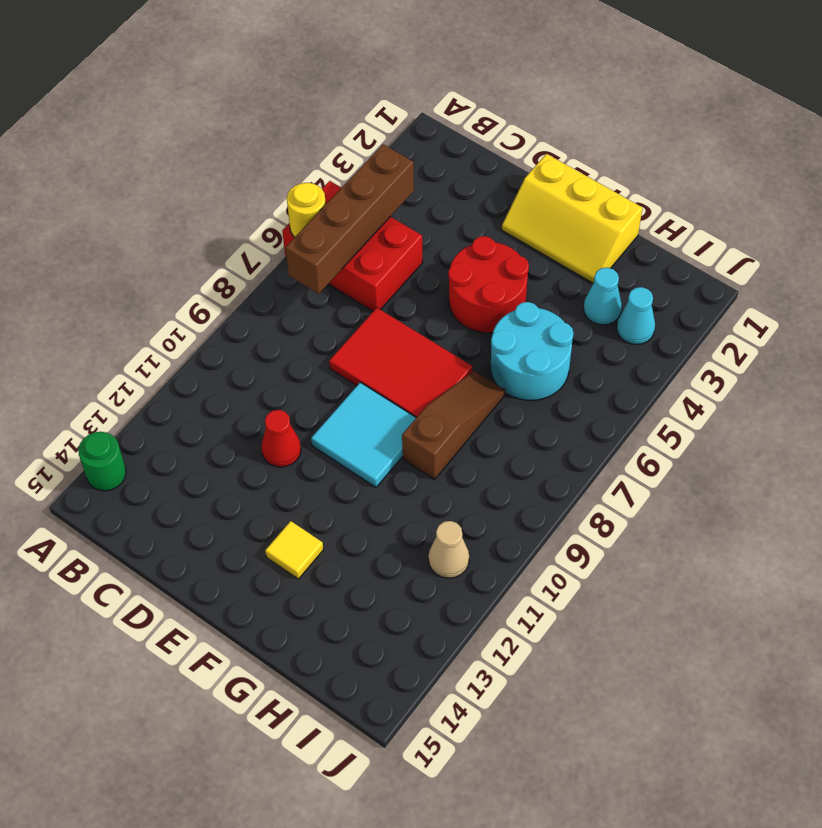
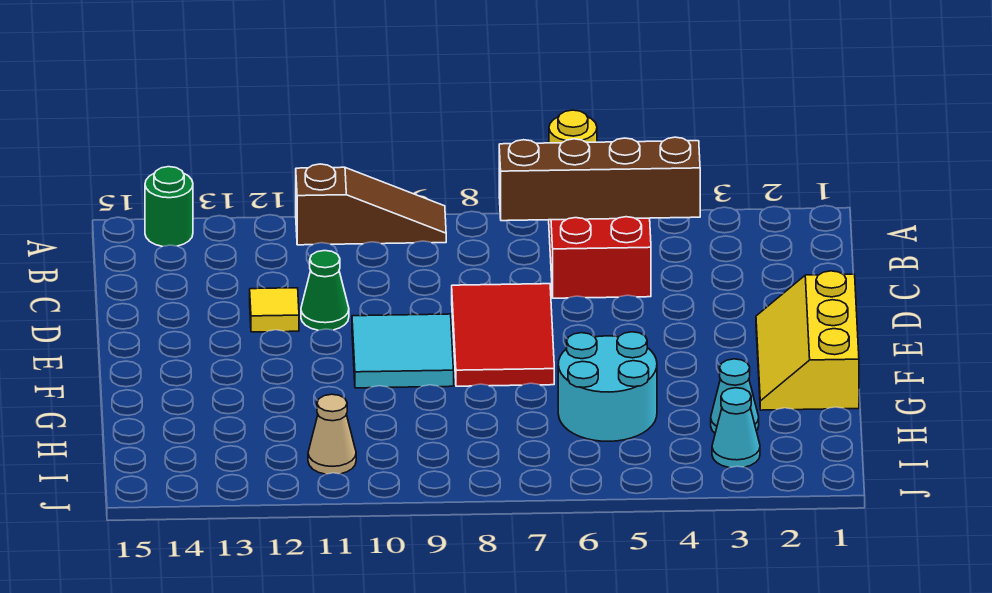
red cone D11 level 1 -> green cone D11 level 1
red round brick E4:F5 level 1 -> none
yellow tile F13 level 1 -> yellow tile D12 level 1
brown slope G7:G9 level 1 top 9 -> brown slope A9:A11 level 1 top 11

